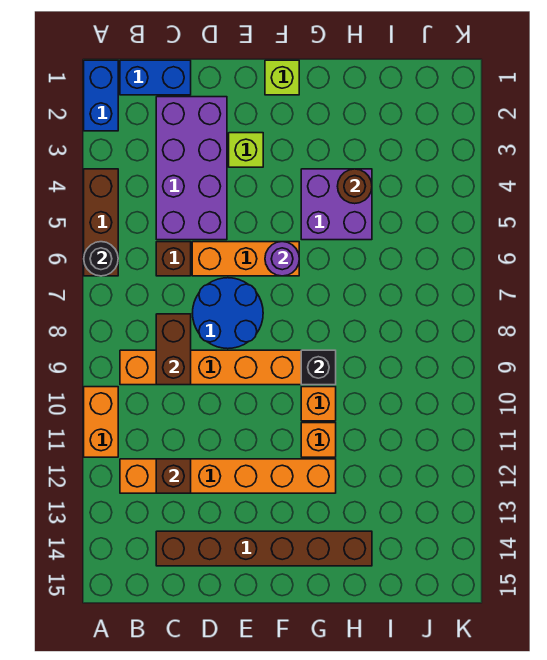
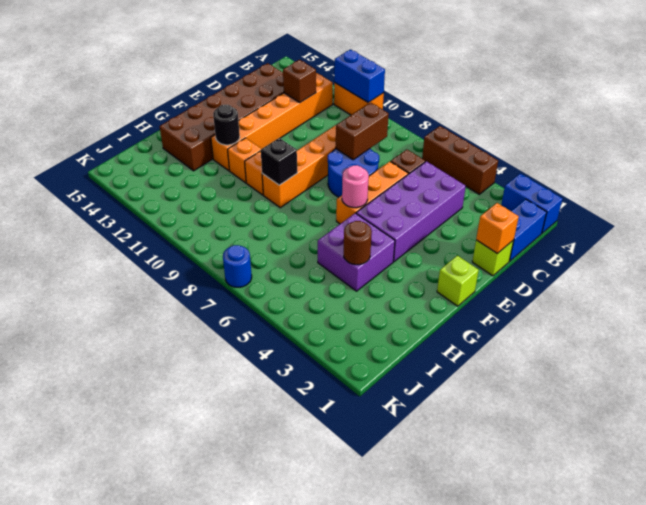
black round brick A6 level 2 -> black round brick G12 level 2
none -> blue brick A10:A11 level 2
purple brick C2:D5 level 1 -> purple brick C4:F5 level 1
brown brick C8:C9 level 2 -> brown brick C8:D8 level 2
brown brick C14:H14 level 1 -> brown brick C13:H14 level 1
none -> orange brick D1 level 2
lime brick E3 level 1 -> lime brick D1 level 1
purple round brick F6 level 2 -> pink round brick F6 level 2
none -> blue round brick K7 level 1

